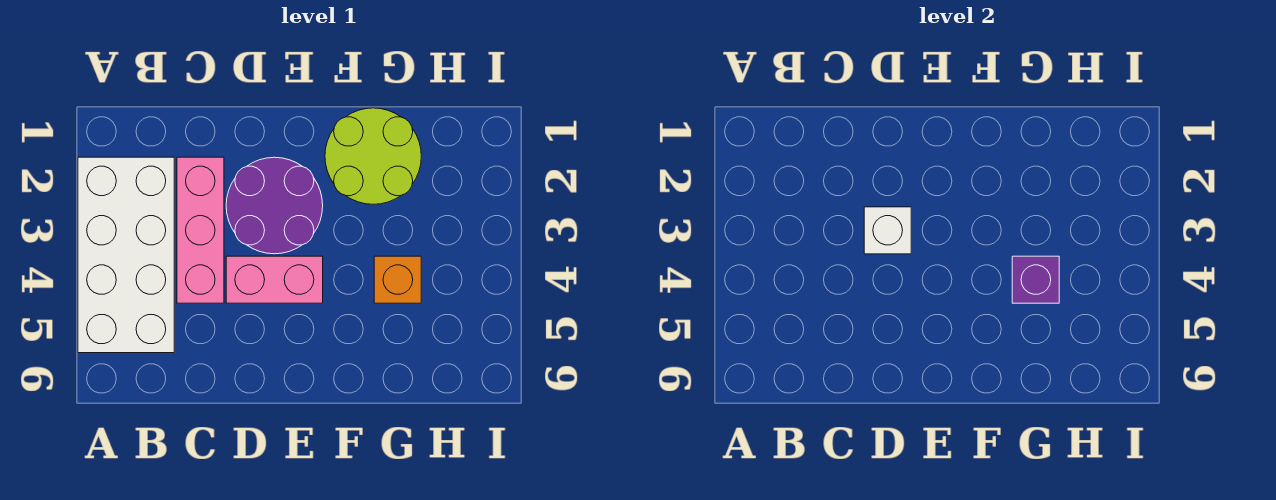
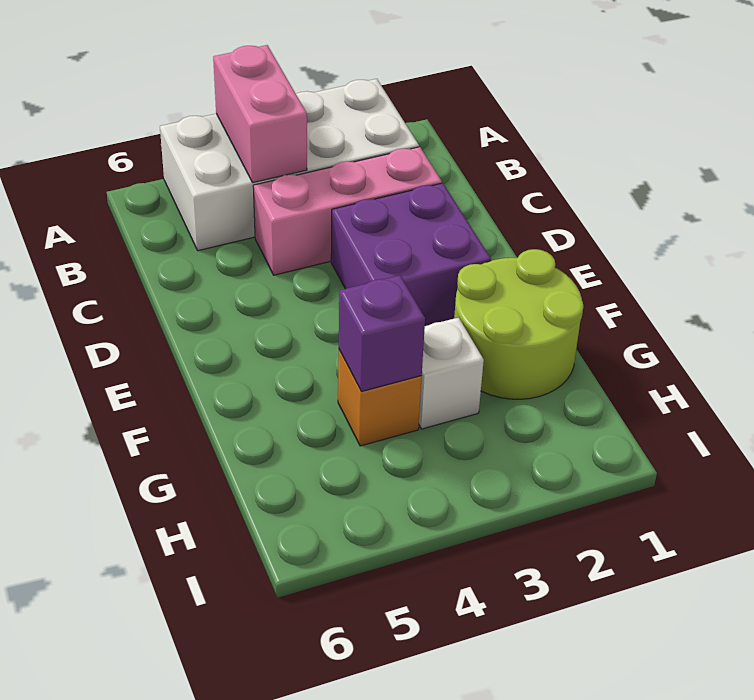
purple round brick D2:E3 level 1 -> purple brick D2:E3 level 1
white brick D3 level 2 -> white brick G3 level 1
pink brick D4:E4 level 1 -> pink brick A4:B4 level 2

